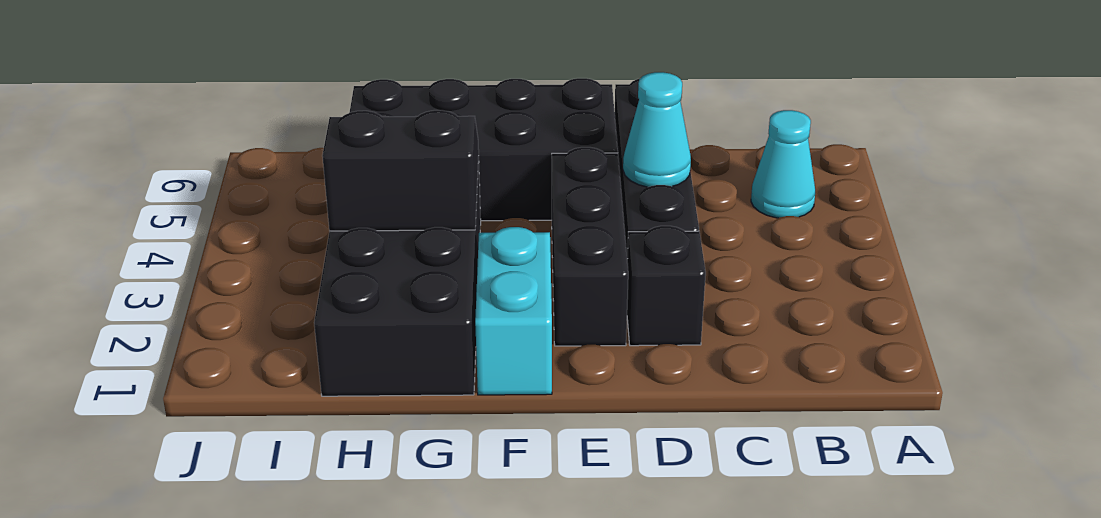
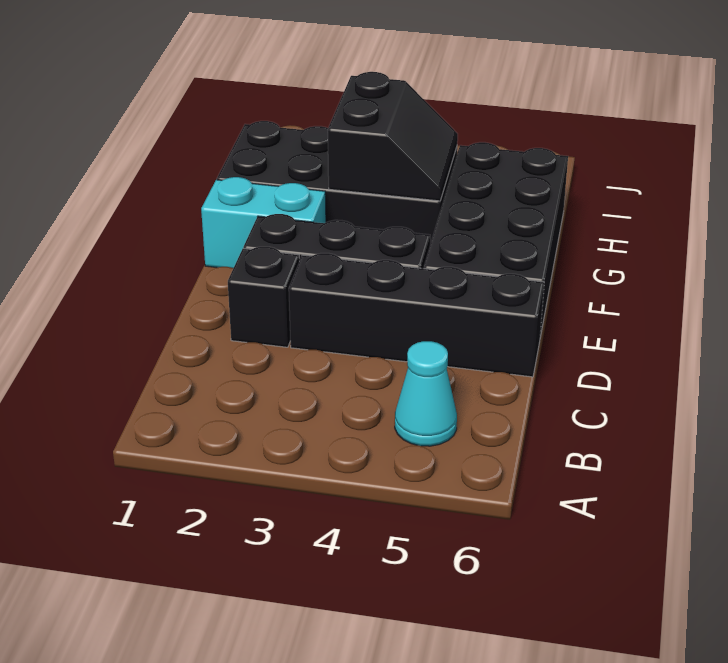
cyan cone D4 level 2 -> none

